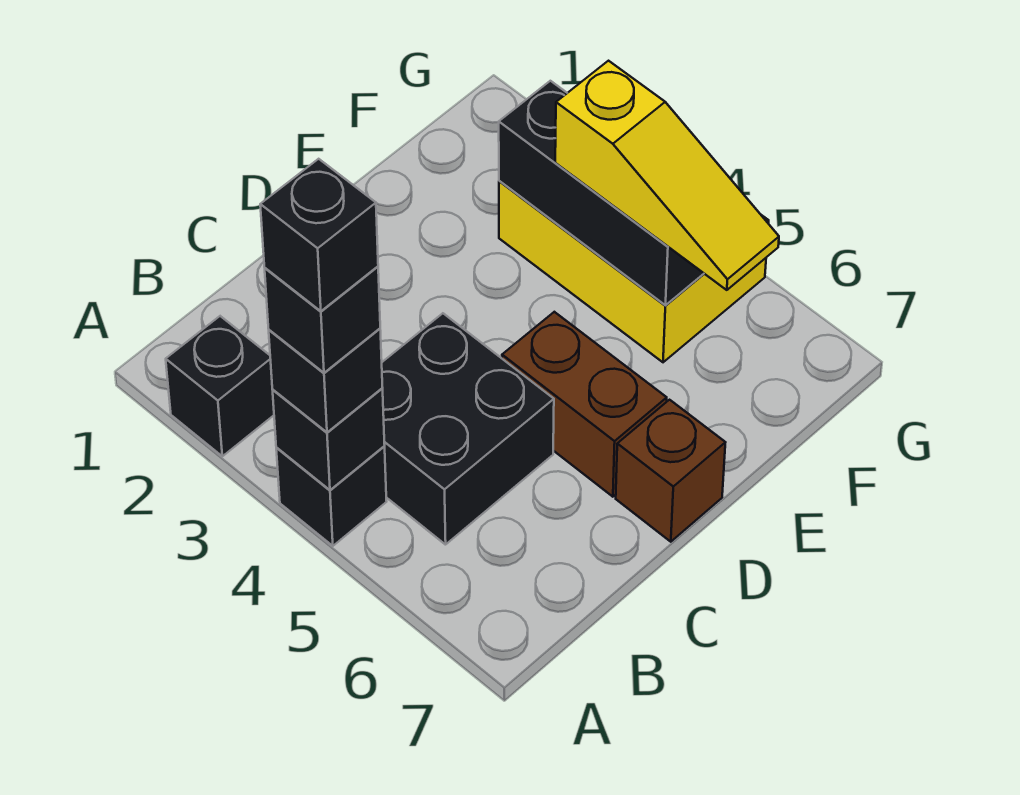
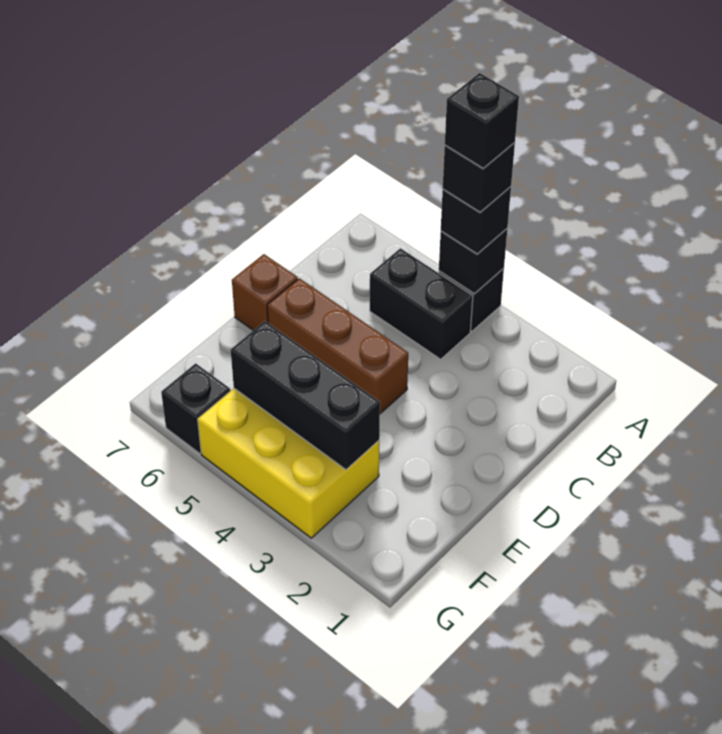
black brick A2 level 1 -> black brick G6 level 1
black brick B4:C5 level 1 -> black brick B4:B5 level 1
brown brick D5:D6 level 1 -> brown brick D4:D6 level 1
yellow slope F4:F6 level 3 top 4 -> none

